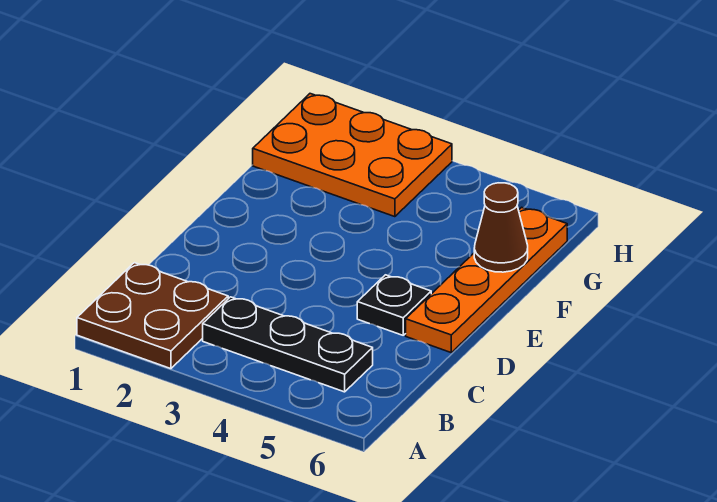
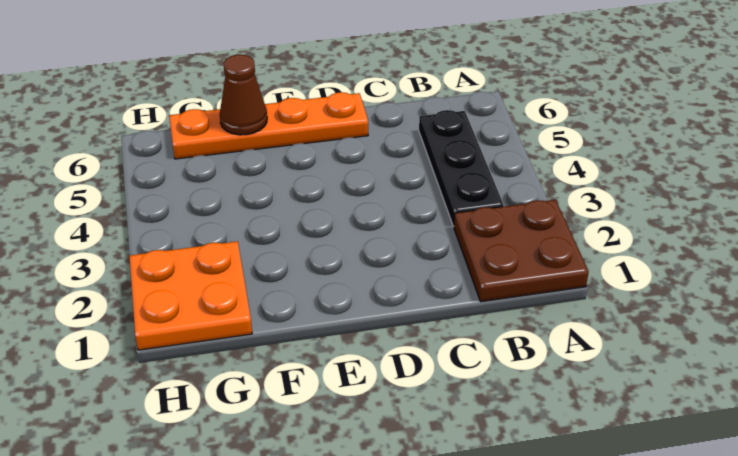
black plate D5 level 1 -> none
orange plate G1:H3 level 1 -> orange plate G1:H2 level 1

